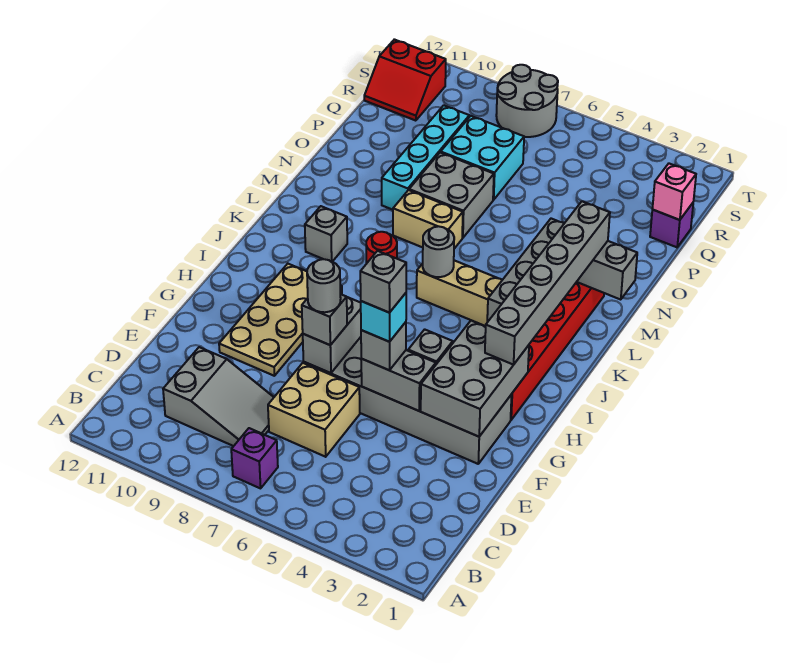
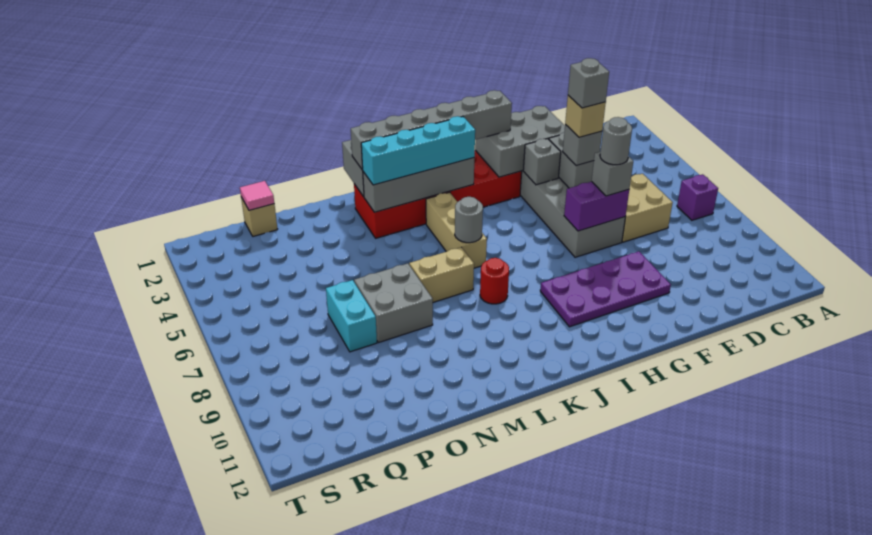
grey slope C8:D10 level 1 top 10 -> none
cyan brick F5 level 4 -> tan brick F5 level 4
grey brick F7:G7 level 2 -> purple brick F7:G7 level 2
tan plate F9:I10 level 1 -> purple plate F9:I10 level 1
grey brick K10 level 1 -> none
tan brick M7:M8 level 1 -> tan brick L7:M7 level 1
cyan brick N9:Q9 level 1 -> cyan brick J3:M3 level 3
cyan brick P7:Q8 level 1 -> cyan brick P7:P8 level 1
purple brick Q1 level 1 -> tan brick Q1 level 1
pink brick Q1 level 2 -> pink tile Q1 level 2
red slope R11:S12 level 1 top S -> none
grey round brick S7:T8 level 1 -> none

